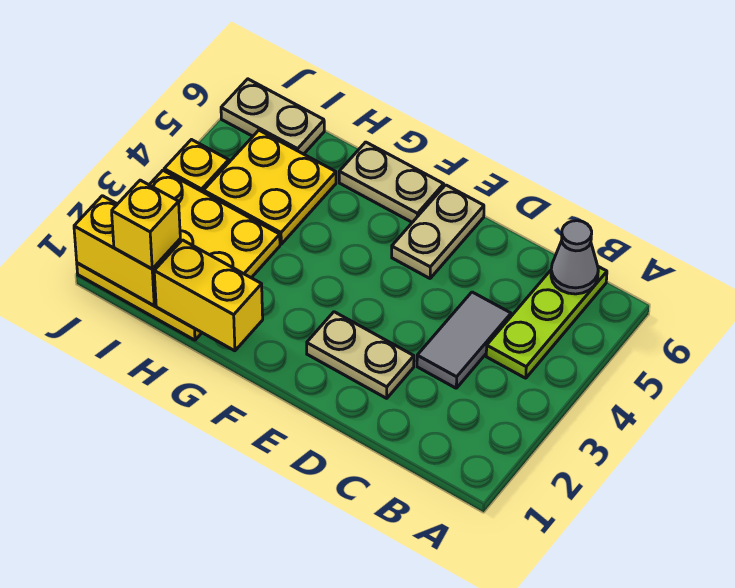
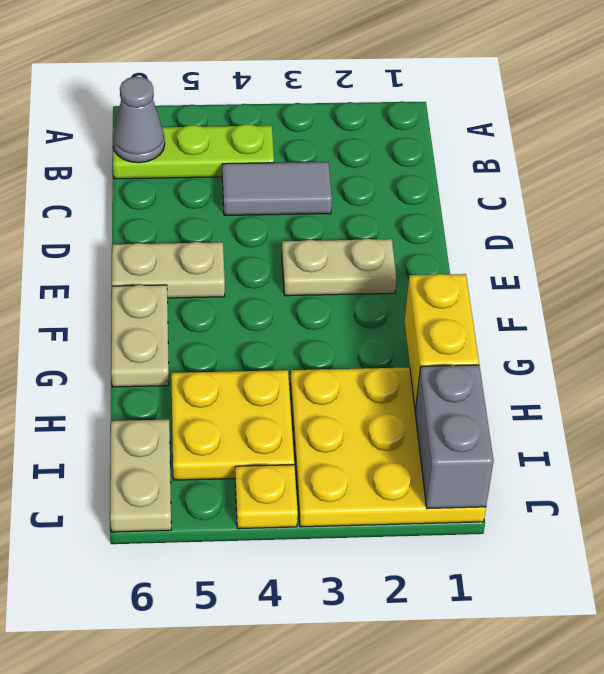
tan plate D2:E2 level 1 -> tan plate E2:E3 level 1
yellow brick I1:J1 level 2 -> grey brick I1:J1 level 2
yellow brick I1 level 3 -> none

